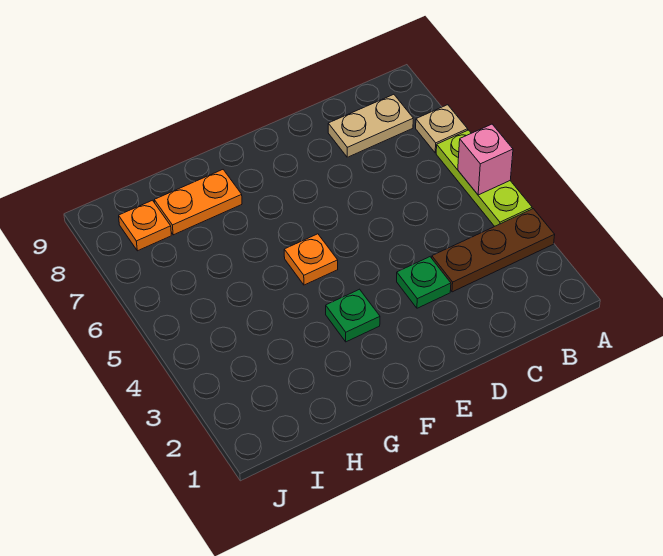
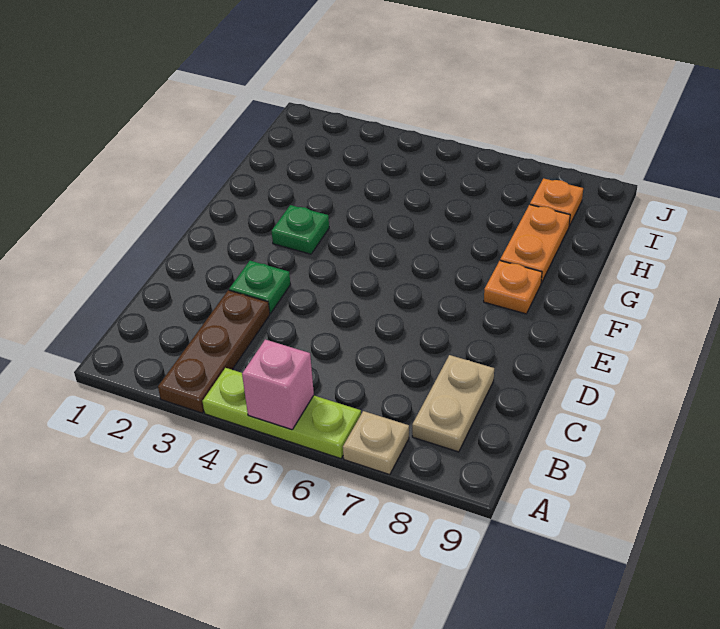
orange plate F5 level 1 -> orange plate F8 level 1

